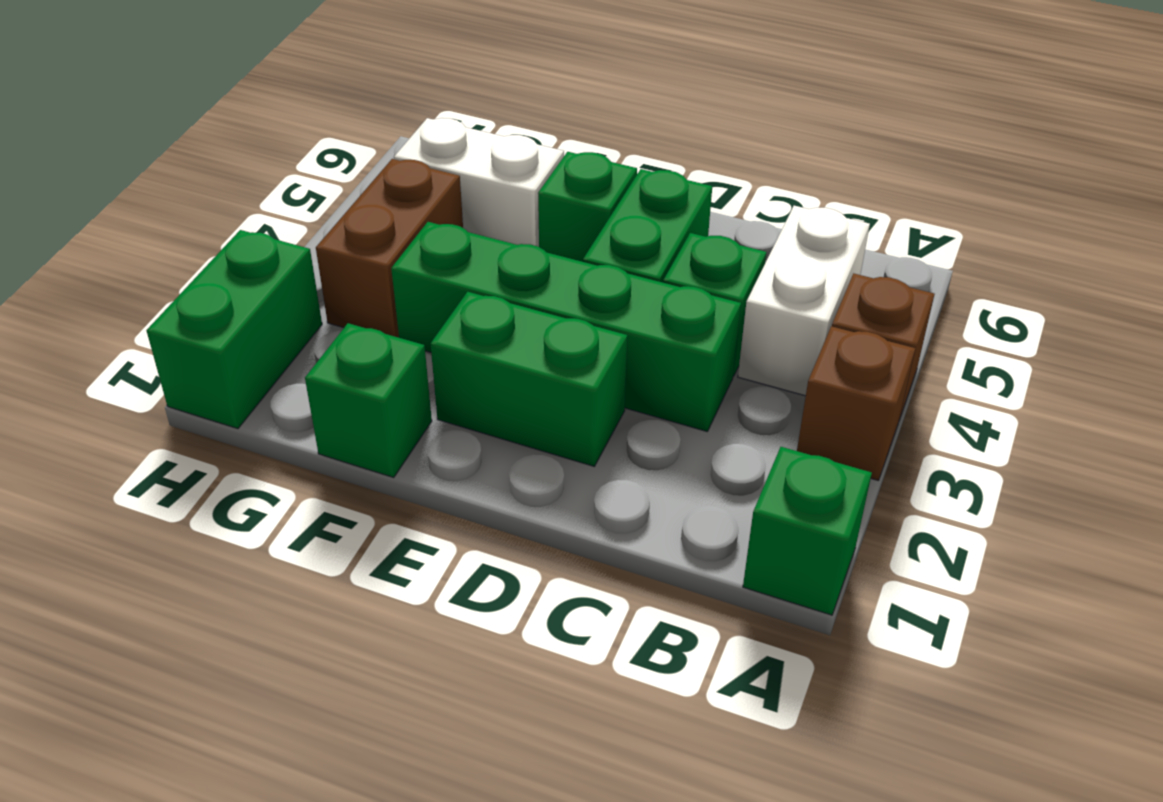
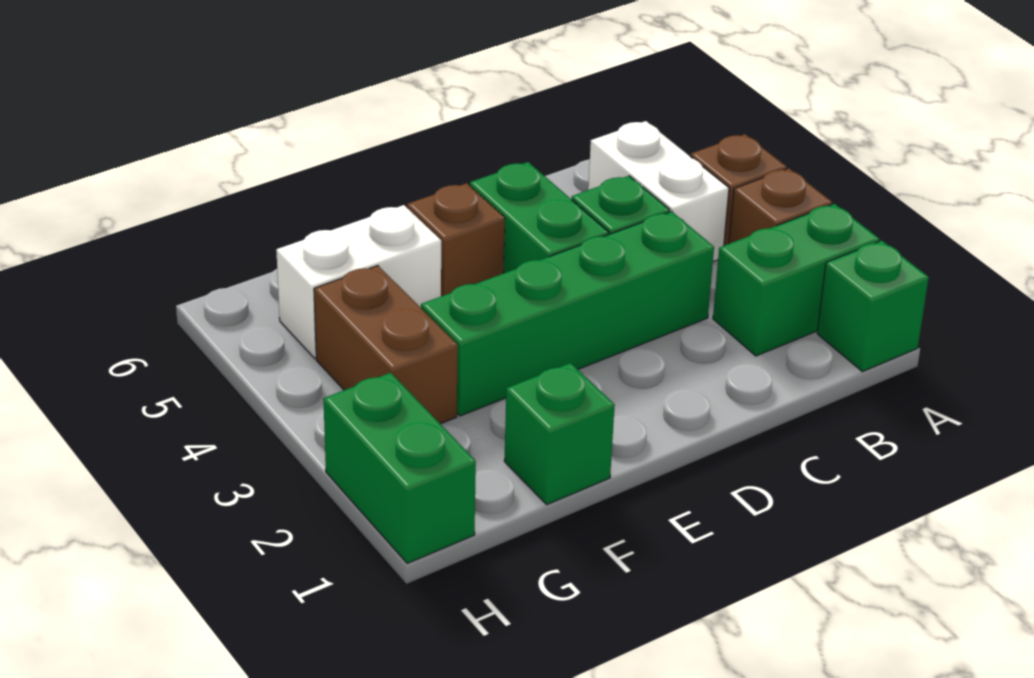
green brick D2:E2 level 1 -> green brick A2:B2 level 1
green brick E5 level 1 -> brown brick E5 level 1

